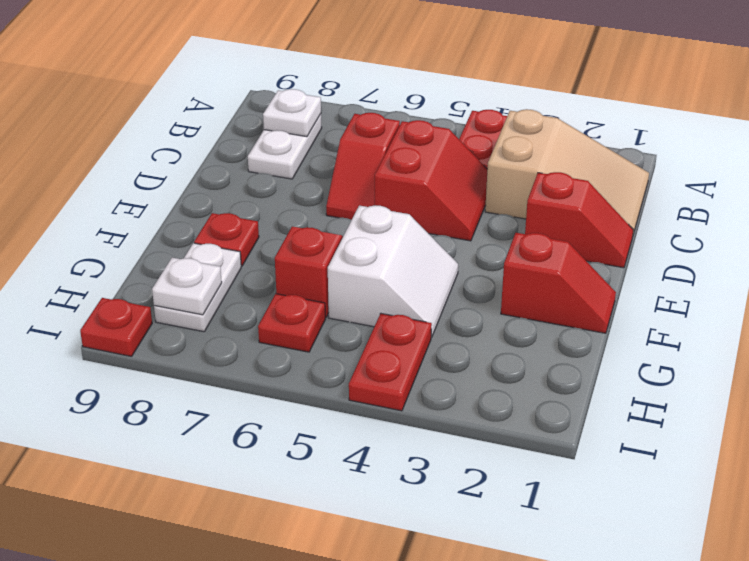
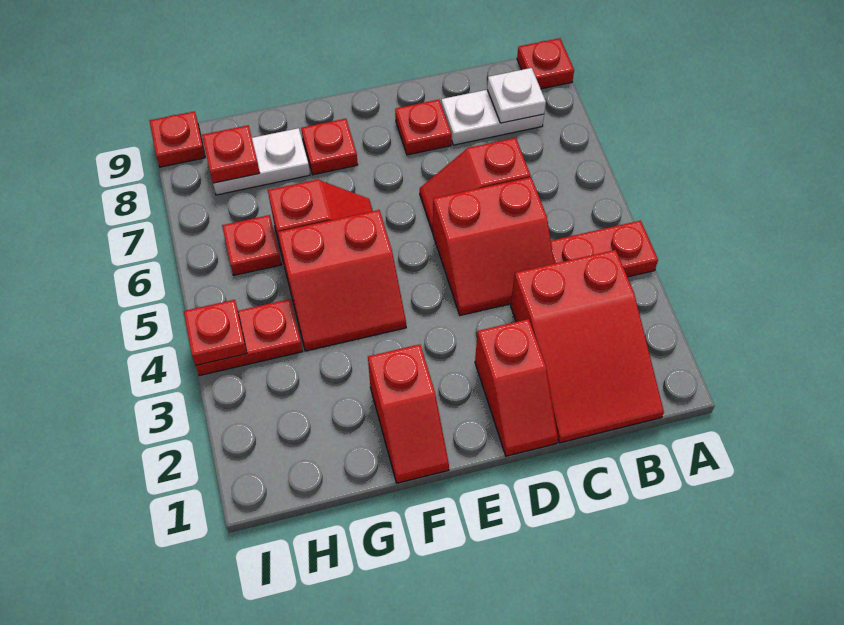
none -> red plate A9 level 1
tan slope B1:C3 level 1 top 3 -> red slope B1:C3 level 1 top 3
none -> red plate D8 level 1
white slope F4:G5 level 1 top 5 -> red slope F4:G5 level 1 top 5
white plate H8 level 2 -> red plate H8 level 2
none -> red plate I4 level 2

